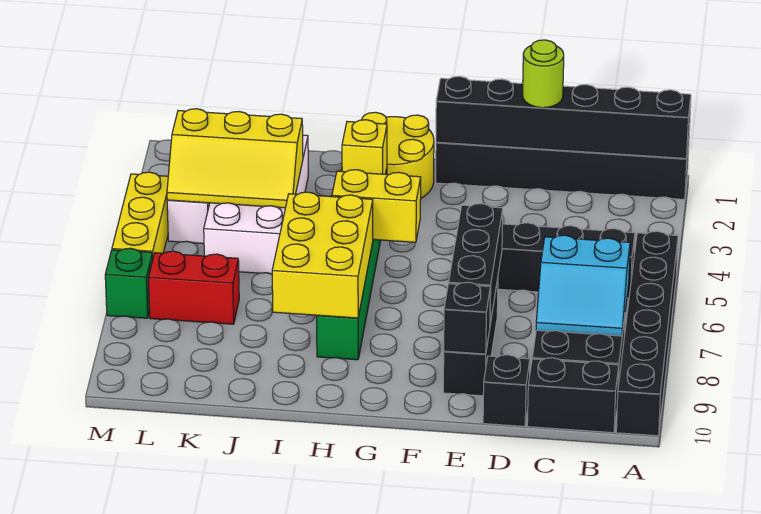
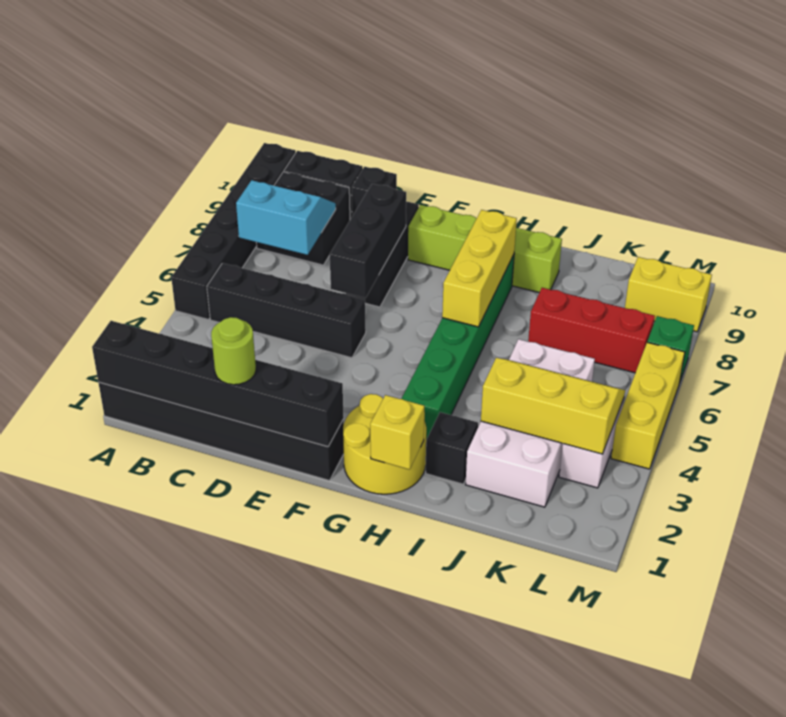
black brick E9 level 2 -> black brick I2 level 1
none -> lime brick F9:I9 level 1
yellow brick G5:H5 level 2 -> yellow brick L9:M9 level 1
yellow brick H3 level 2 -> yellow brick H1 level 2
yellow brick H6:I8 level 2 -> yellow brick H6:H8 level 2
red brick K7:L7 level 1 -> red brick J7:L7 level 1

